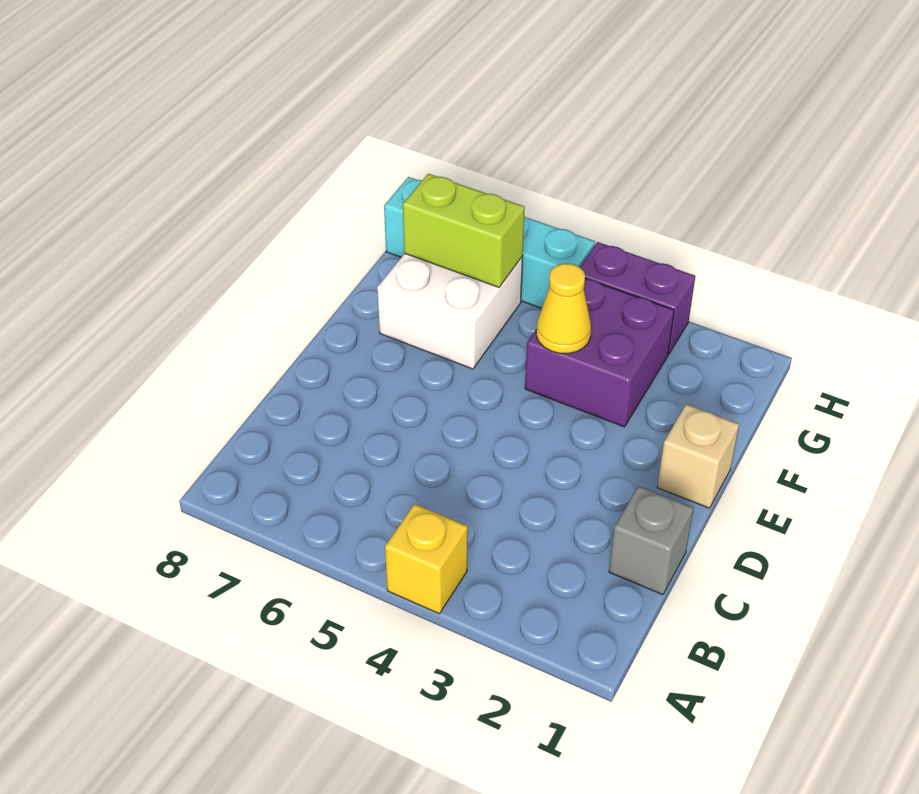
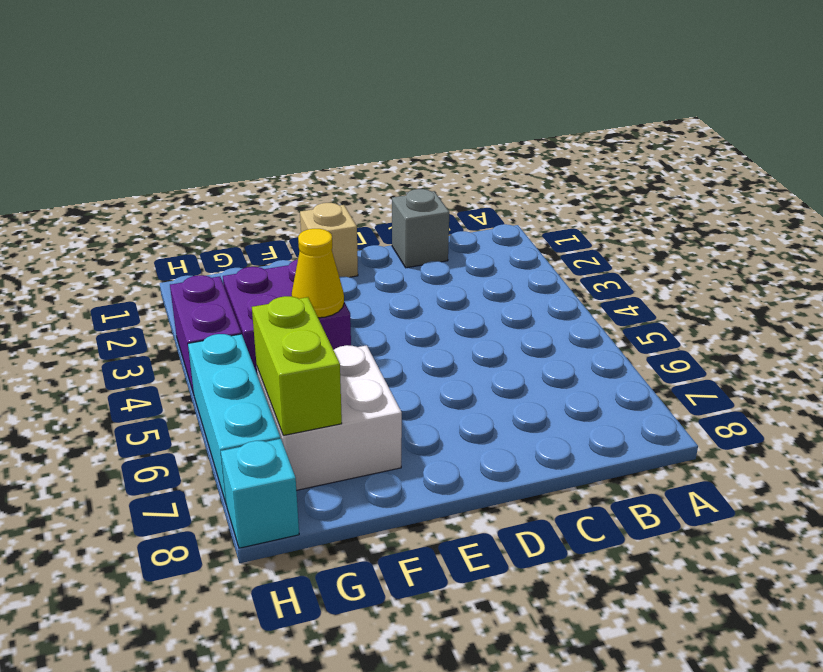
yellow brick A4 level 1 -> none

